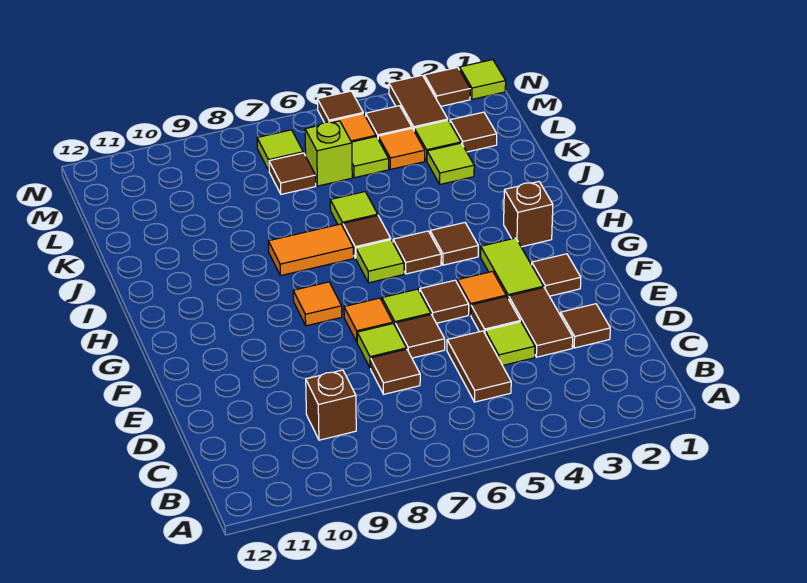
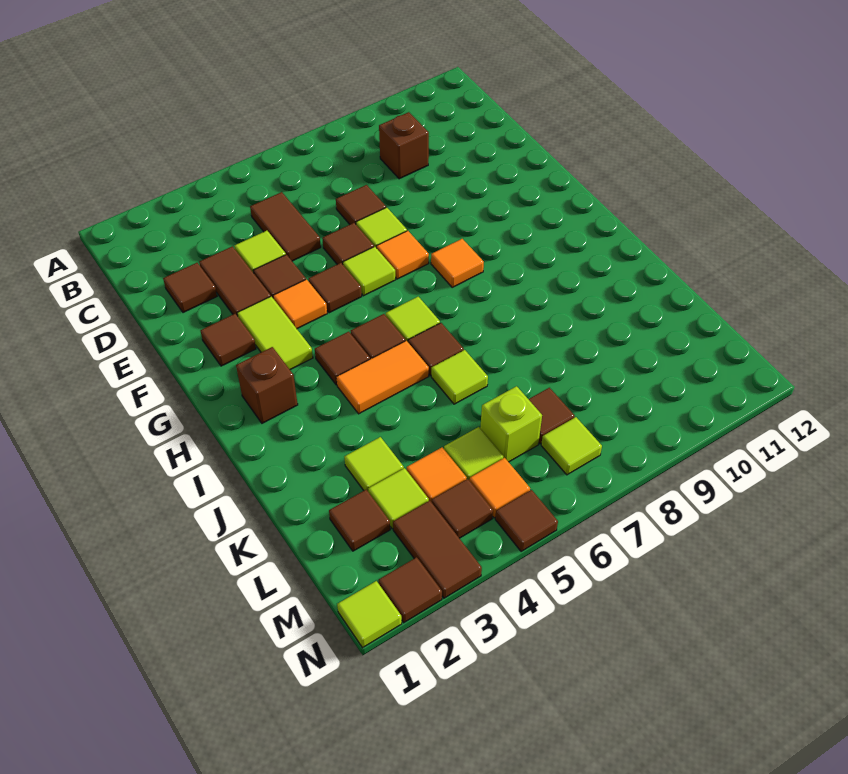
orange tile I7:I8 level 1 -> orange tile I4:I5 level 1

